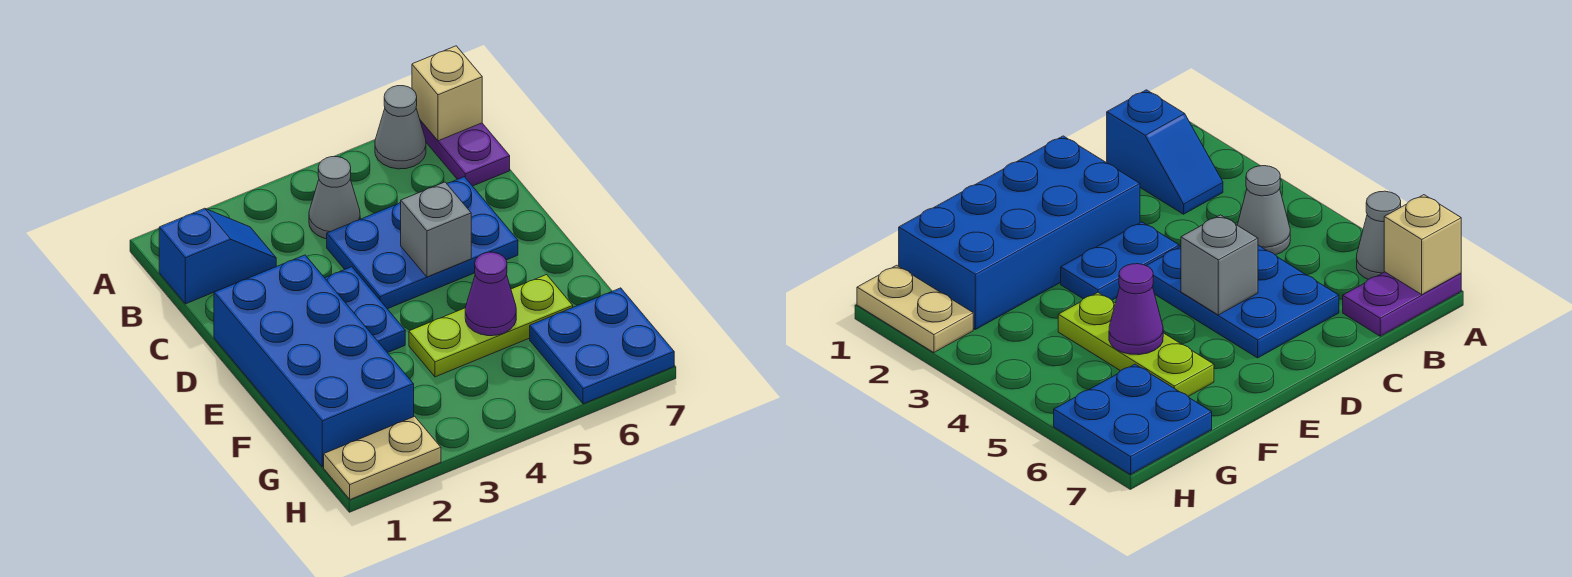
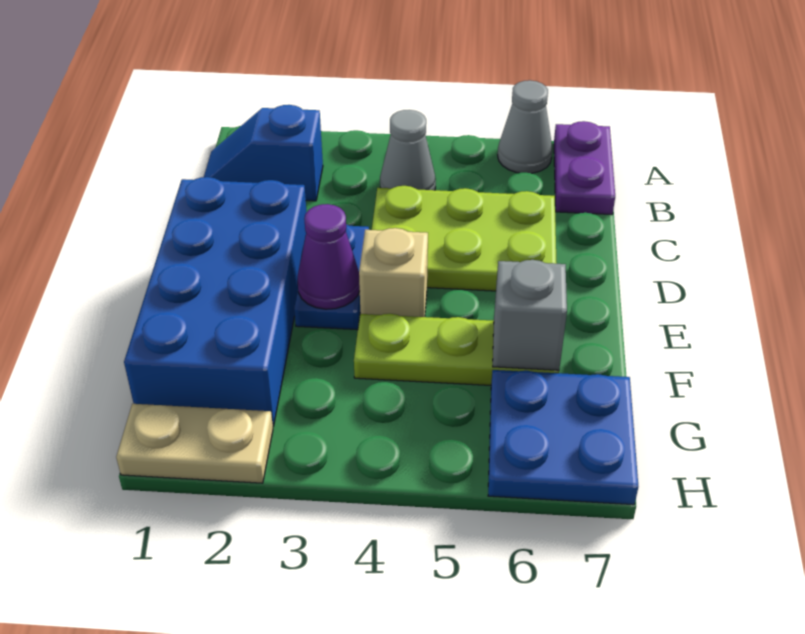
tan brick A7 level 2 -> tan brick E4 level 1
blue slope B1:B2 level 1 top 1 -> blue slope B1:B2 level 1 top 2
blue plate C4:D6 level 1 -> lime plate C4:D6 level 1
grey brick D5 level 2 -> grey brick F6 level 2
purple cone F5 level 2 -> purple cone E3 level 2

